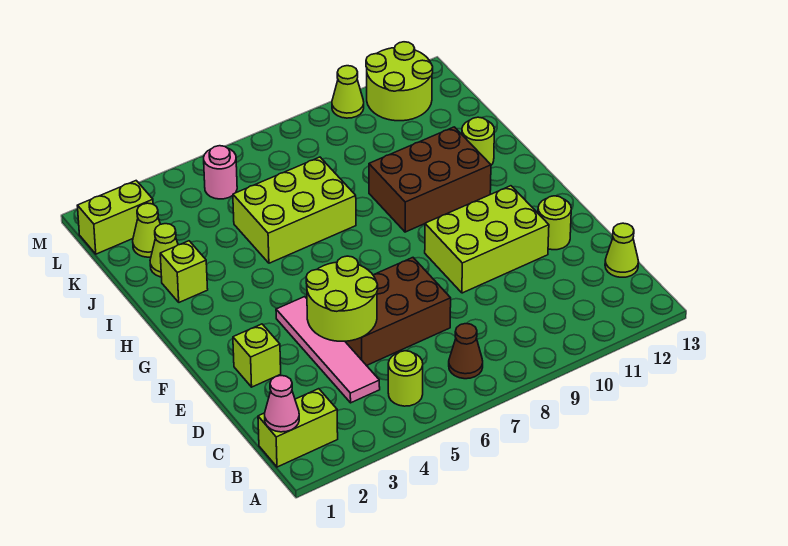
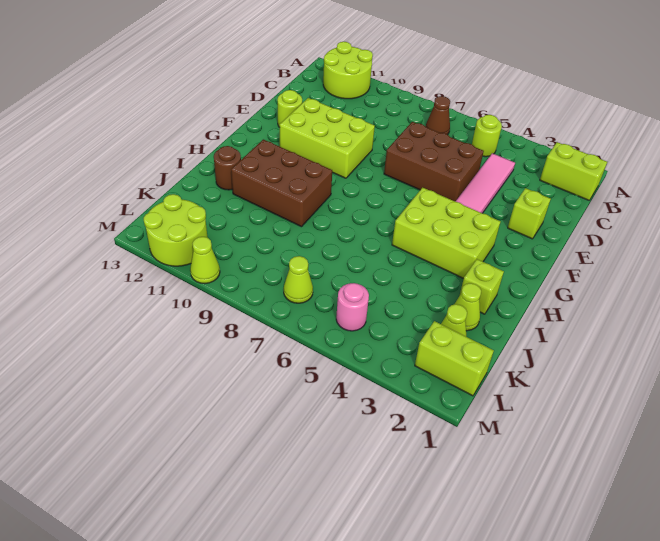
pink cone B1 level 2 -> none
lime cone C13 level 1 -> lime cone L7 level 1
lime round brick D4:E5 level 2 -> lime round brick A11:B12 level 1
lime brick I5:J7 level 1 -> lime brick G3:H5 level 1
lime round brick I12 level 1 -> brown round brick I12 level 1

